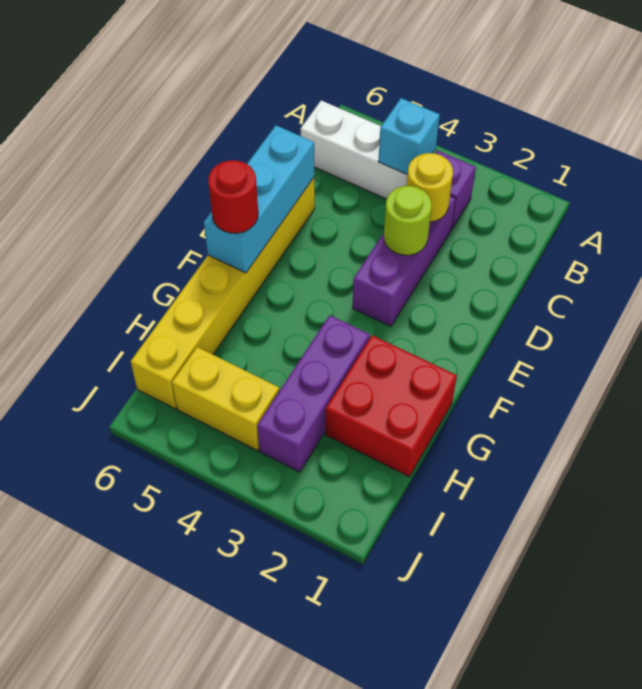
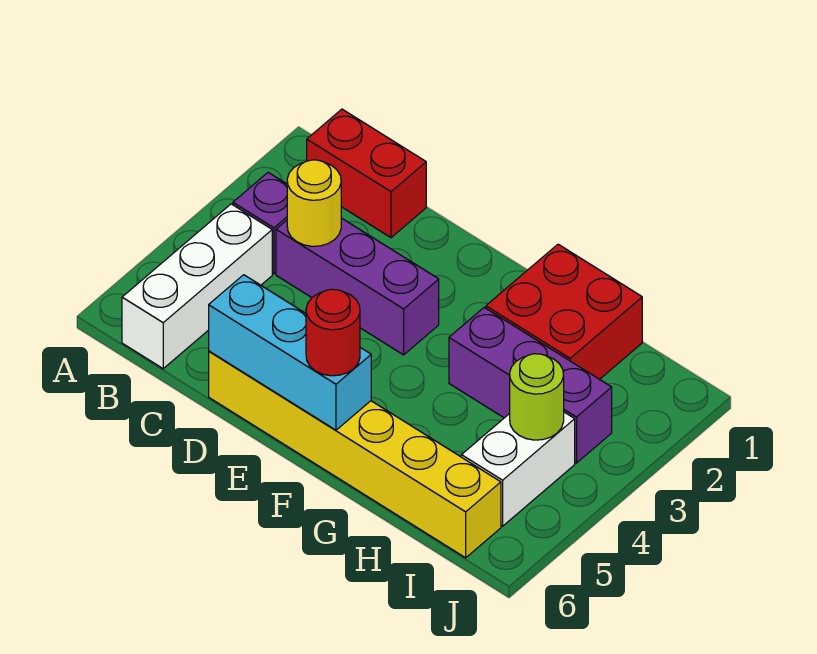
none -> red brick B1:C1 level 1
cyan brick B4 level 2 -> none
lime round brick D3 level 2 -> lime round brick I4 level 2
yellow brick I4:I5 level 1 -> white brick I4:I5 level 1

